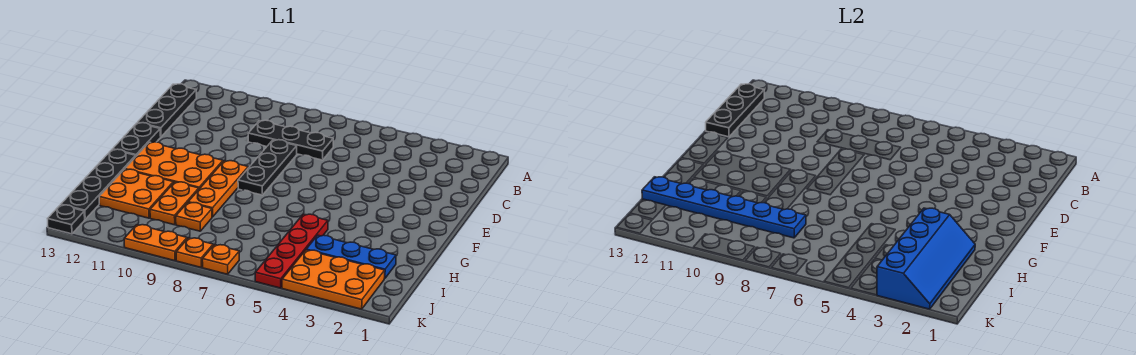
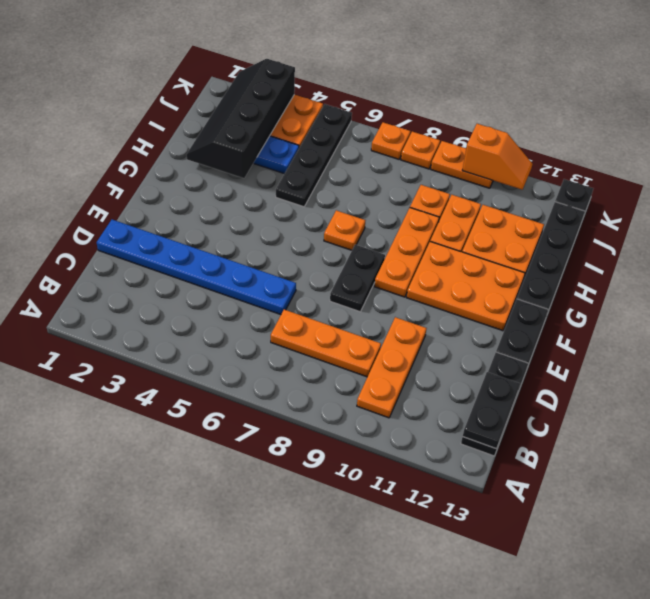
none -> orange plate B10:D10 level 1
black plate B13:D13 level 2 -> black plate B13:C13 level 2
black plate C7:C9 level 1 -> orange plate C7:C9 level 1
black plate D8:F8 level 1 -> black plate E8:F8 level 1
none -> orange plate G7 level 1
blue slope H2:K3 level 2 top 3 -> black slope H2:K3 level 2 top 3
red plate H5:K5 level 1 -> black plate H5:K5 level 1
blue plate I8:I13 level 2 -> blue plate D1:D6 level 1
none -> orange slope K10:K11 level 2 top 10

